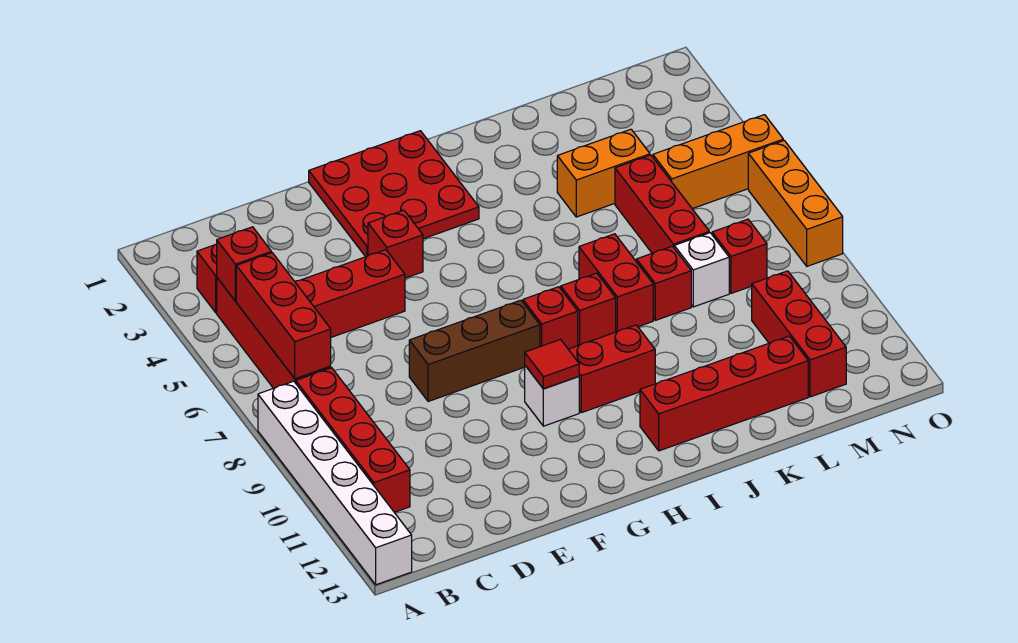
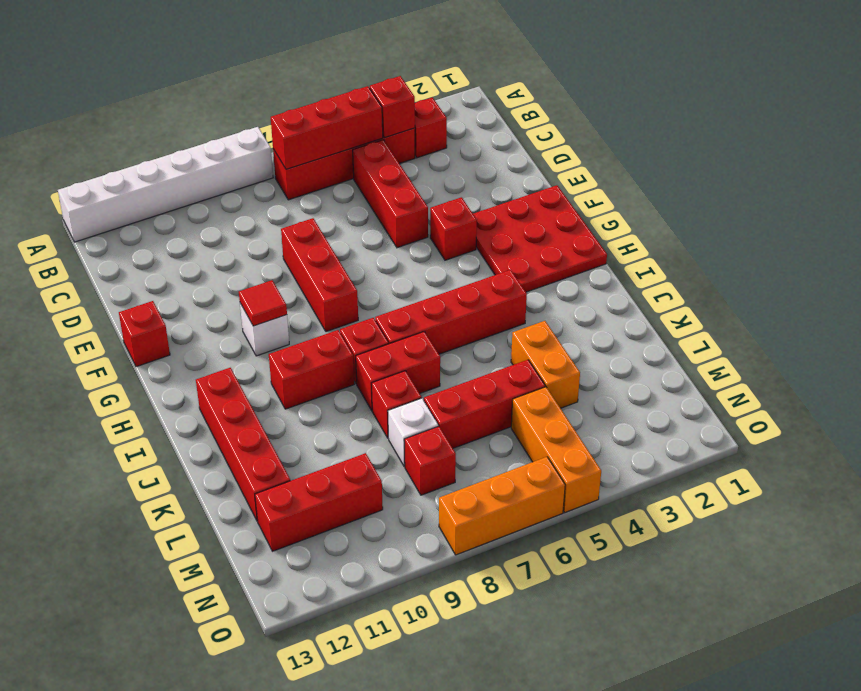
red brick B8:B11 level 1 -> red brick I4:I7 level 1
brown brick E8:G8 level 1 -> red brick E8:G8 level 1
red brick H8 level 1 -> red brick F13 level 1
red brick H10:I10 level 1 -> red brick I9:I10 level 1

